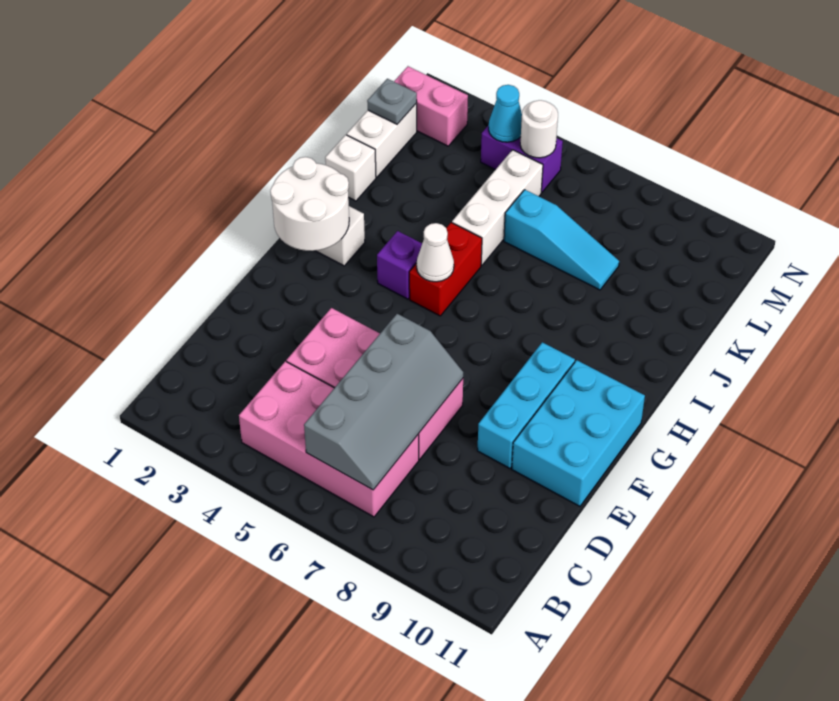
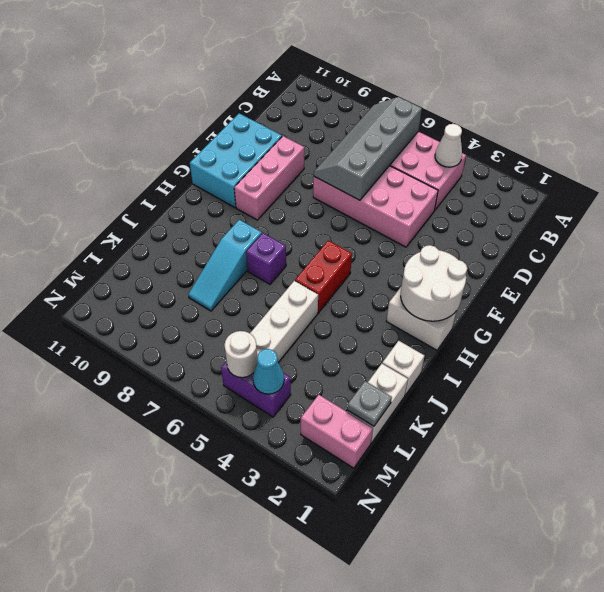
cyan brick E9:G9 level 1 -> pink brick E9:G9 level 1
purple brick H4 level 1 -> purple brick I7 level 1
white cone H5 level 2 -> white cone B4 level 2
cyan slope K6:K8 level 1 top 6 -> cyan slope I8:K8 level 1 top I

